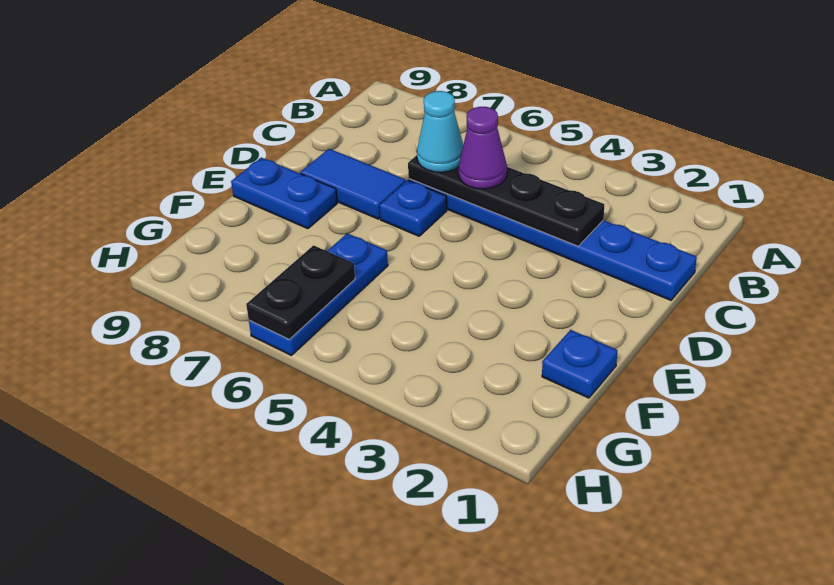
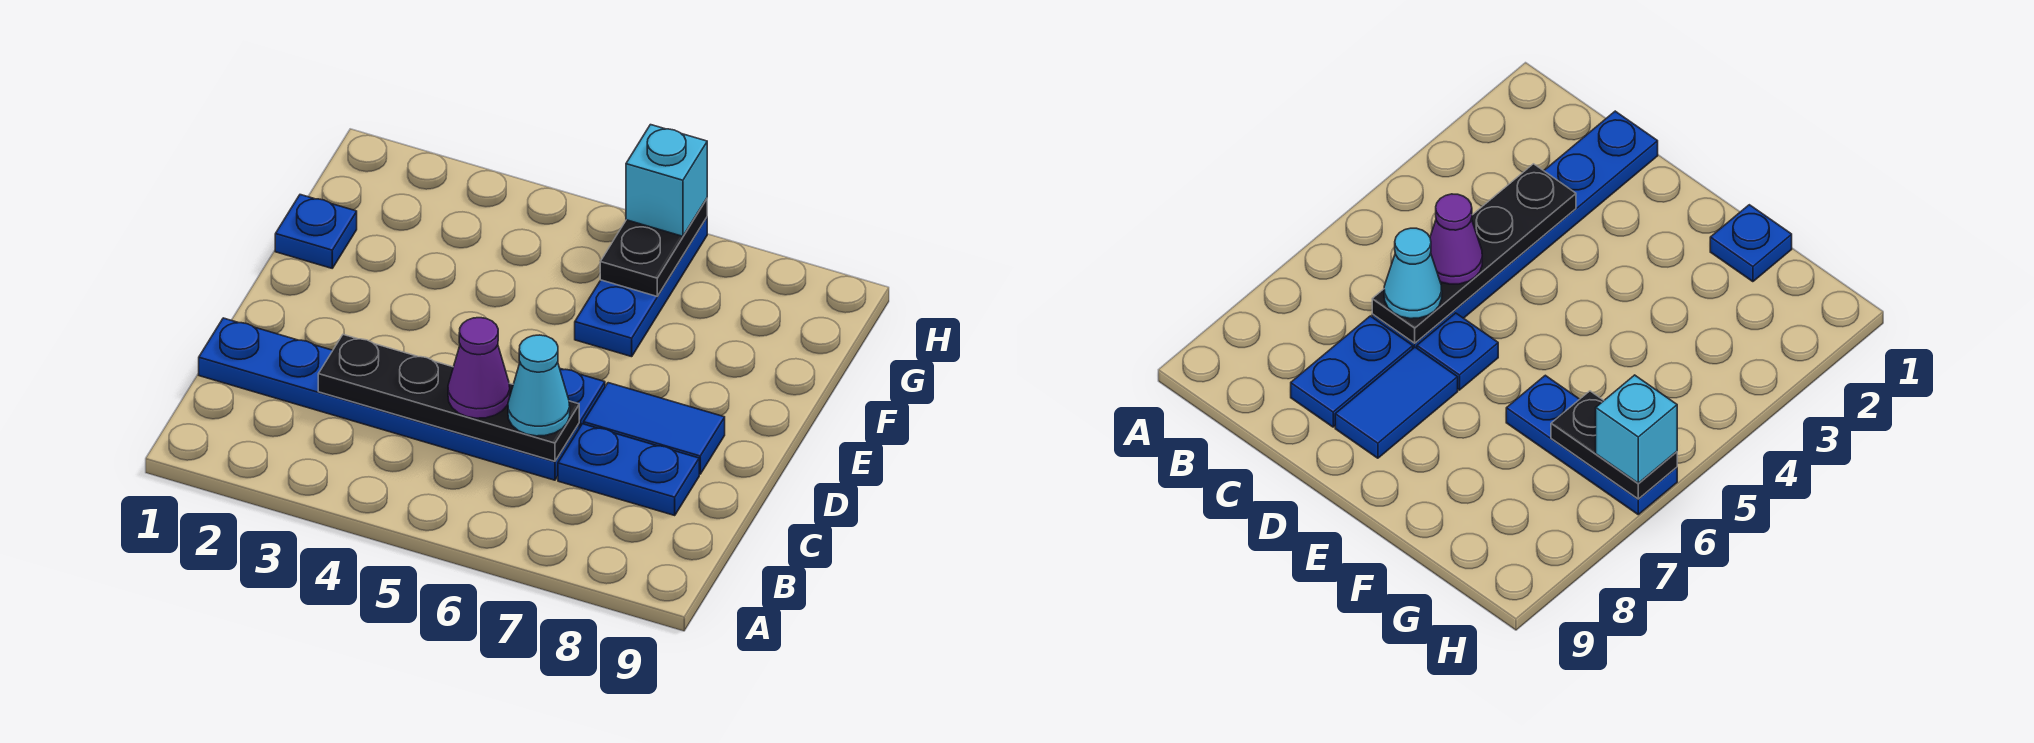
blue plate E8:E9 level 1 -> blue plate C7:C8 level 1
none -> cyan brick H6 level 3

